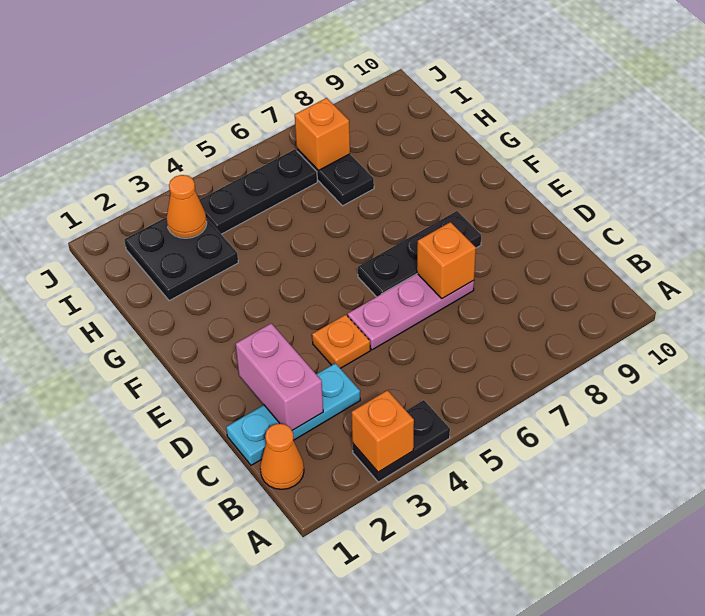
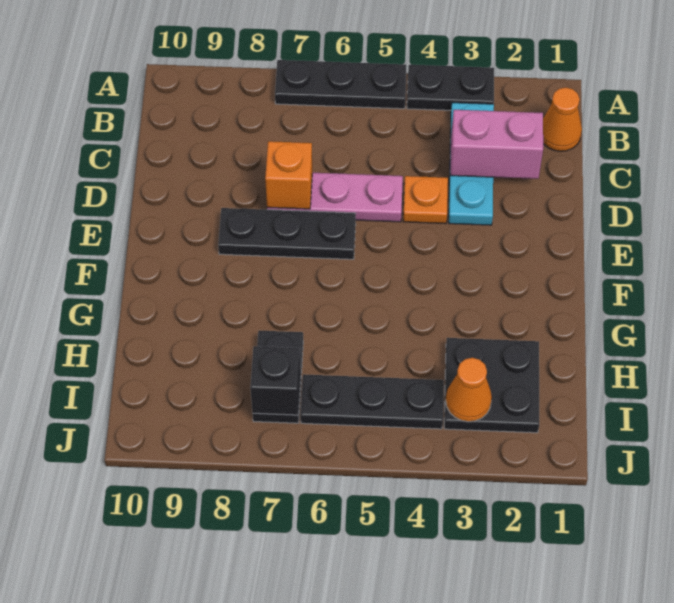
orange brick A3 level 2 -> none
none -> black plate A5:A7 level 1
cyan plate C1:C3 level 1 -> cyan plate B3:D3 level 1
pink brick C2:D2 level 2 -> pink brick C2:C3 level 2
orange brick I7 level 2 -> black brick I7 level 2

